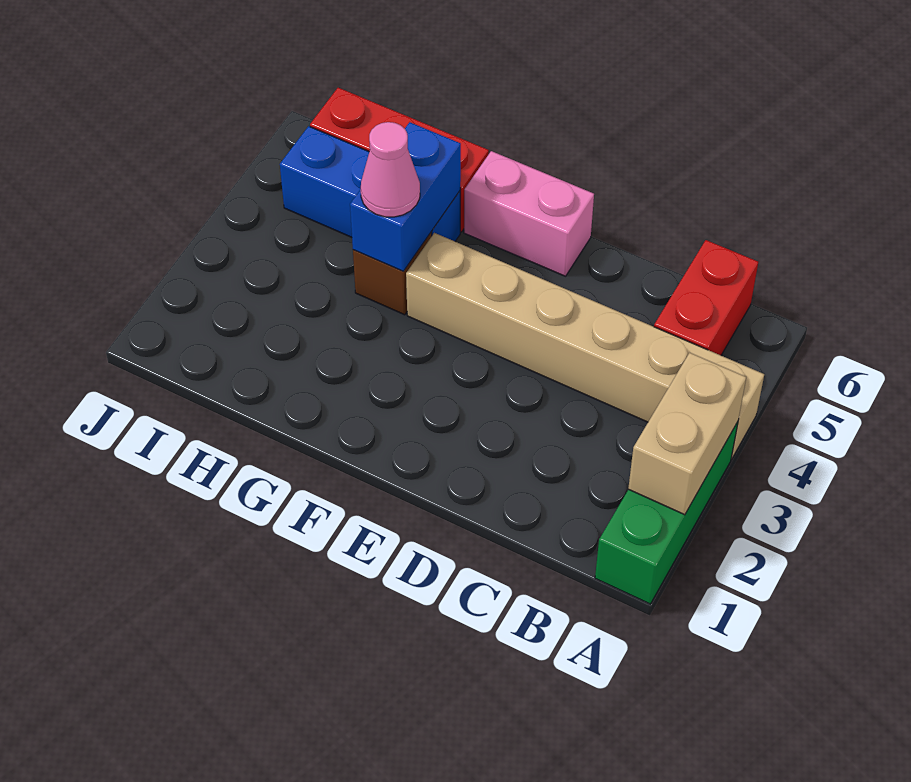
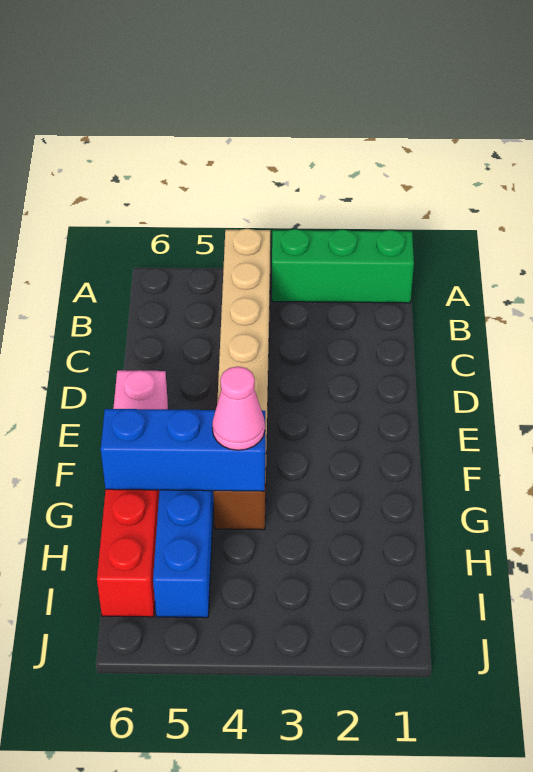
tan brick A2:A3 level 2 -> none
red brick B5:B6 level 1 -> none
blue brick G4:G5 level 2 -> blue brick G4:G6 level 2

